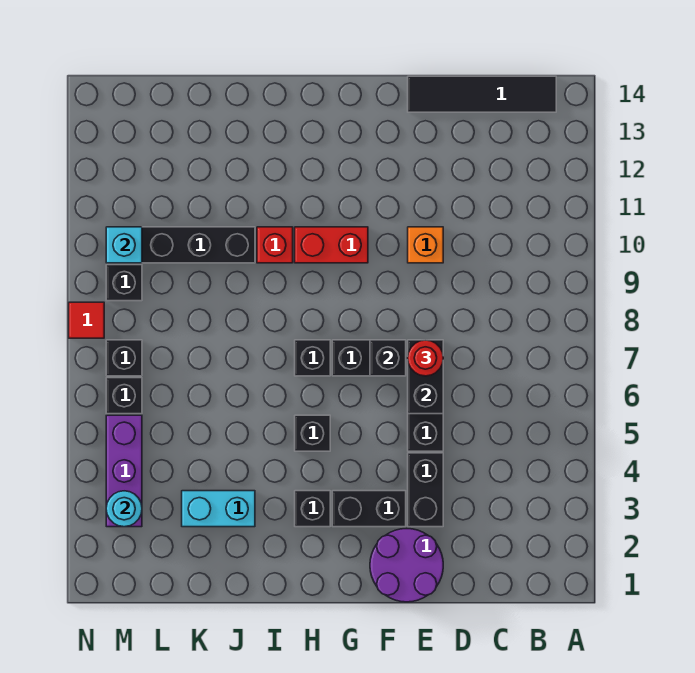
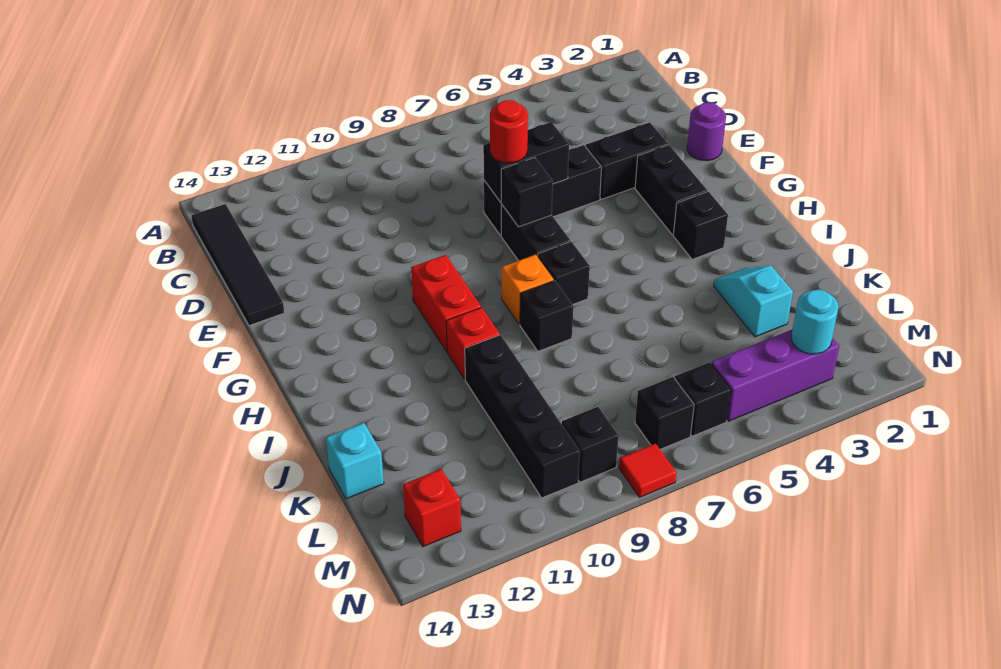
purple round brick E1:F2 level 1 -> purple round brick E1 level 1
orange brick E10 level 1 -> orange brick H8 level 1
black brick H5 level 1 -> black brick I8 level 1
cyan brick J3:K3 level 1 -> cyan slope J3:K3 level 1 top K
cyan brick M10 level 2 -> cyan brick K14 level 1
none -> red brick M13 level 1

